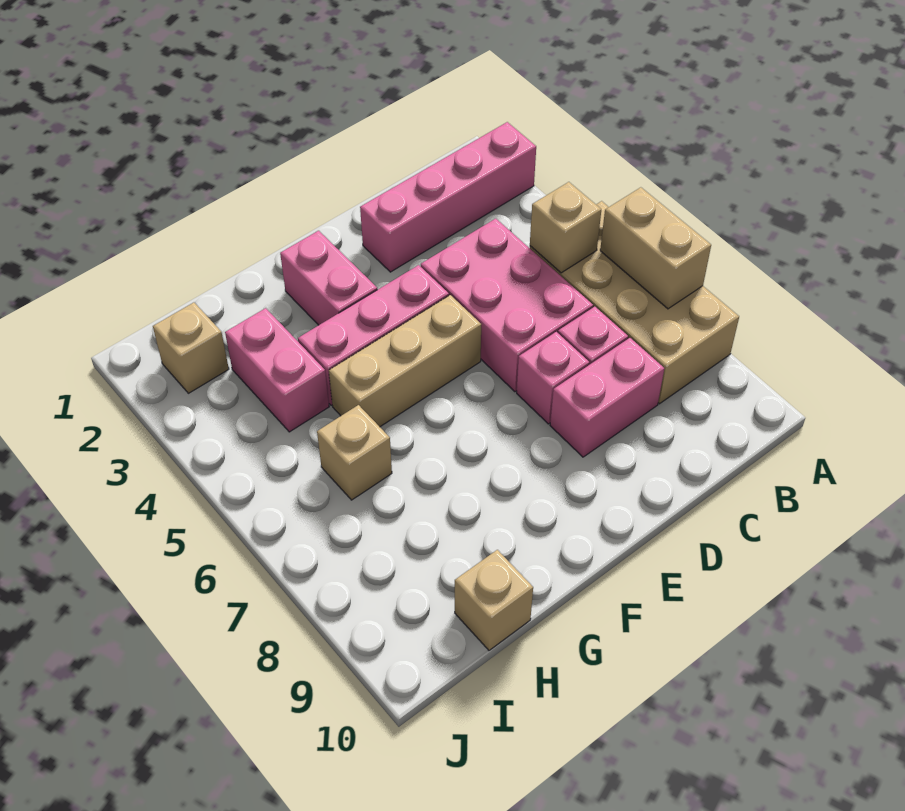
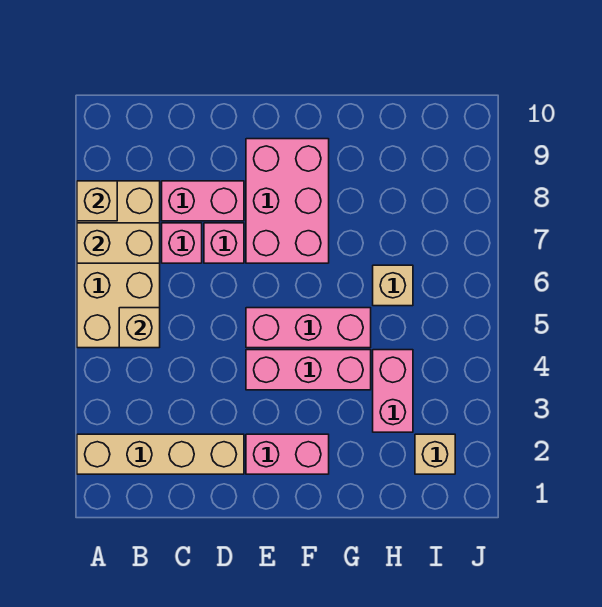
pink brick A2:D2 level 1 -> tan brick A2:D2 level 1
tan brick A6:A7 level 2 -> tan brick A7:B7 level 2
pink brick C4:D6 level 1 -> pink brick E7:F9 level 1
tan brick E5:G5 level 1 -> pink brick E5:G5 level 1
pink brick F2:F3 level 1 -> pink brick E2:F2 level 1
tan brick H10 level 1 -> tan brick A8 level 2

